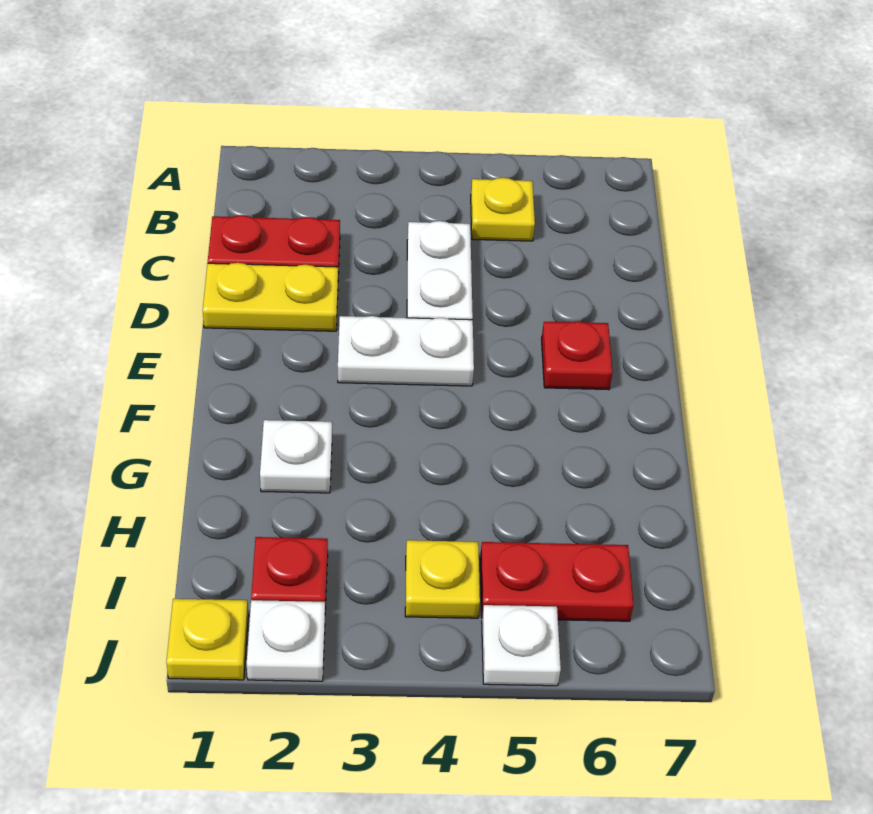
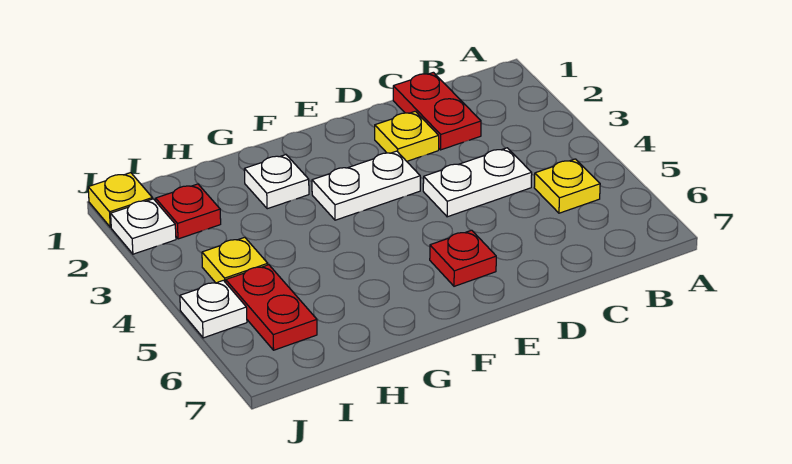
yellow plate D1:D2 level 1 -> yellow plate D2 level 1
white plate E3:E4 level 1 -> white plate E3:F3 level 1

